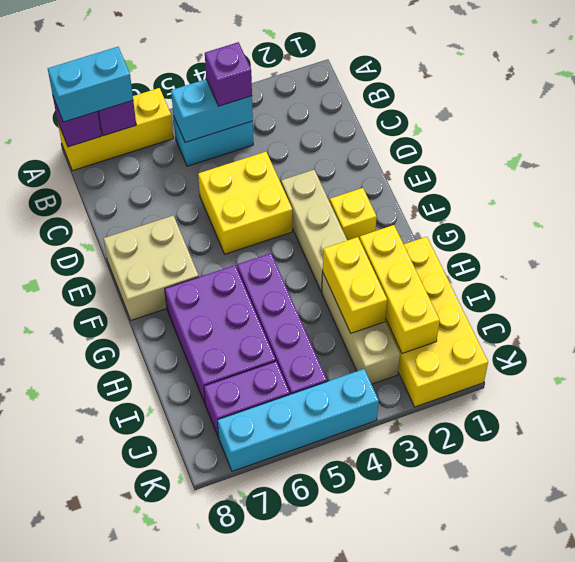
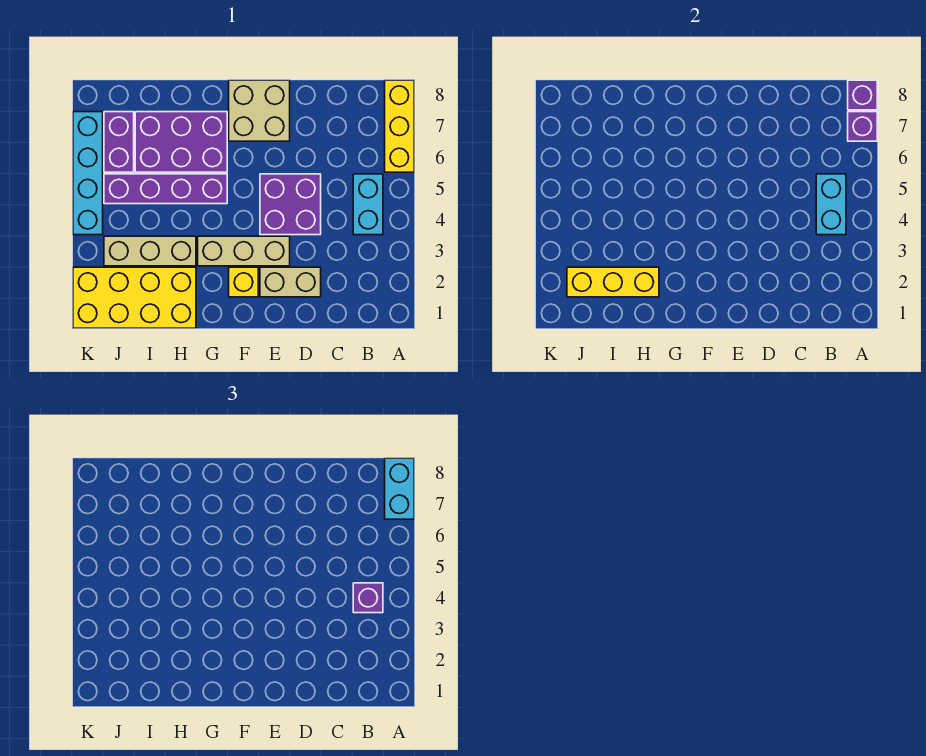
none -> tan brick D2:E2 level 1
yellow brick D4:E5 level 1 -> purple brick D4:E5 level 1
yellow brick H3:I3 level 2 -> none

